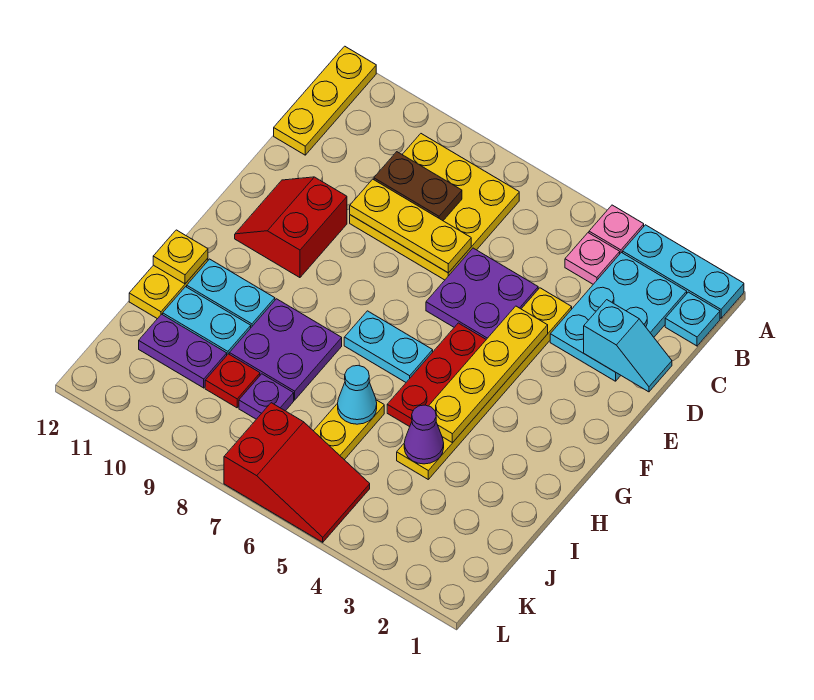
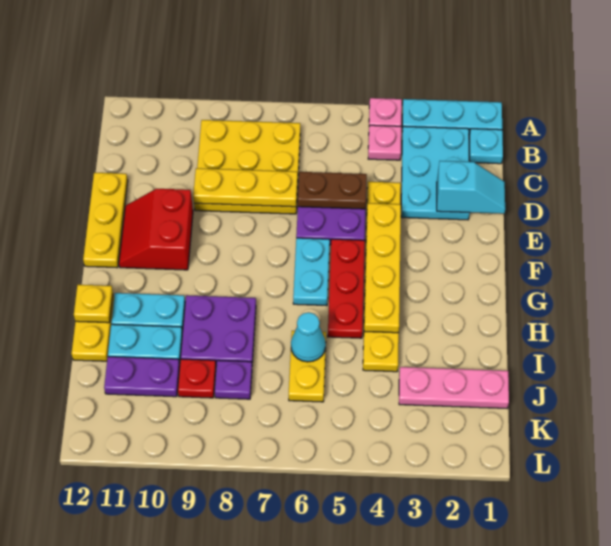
yellow plate A12:C12 level 1 -> yellow plate D12:F12 level 1
brown plate C8:C9 level 2 -> brown plate D5:D6 level 2
cyan plate G6:G7 level 1 -> cyan plate F6:G6 level 1
purple cone I4 level 2 -> none
none -> pink plate J1:J3 level 1
red slope K5:L7 level 1 top 7 -> none

